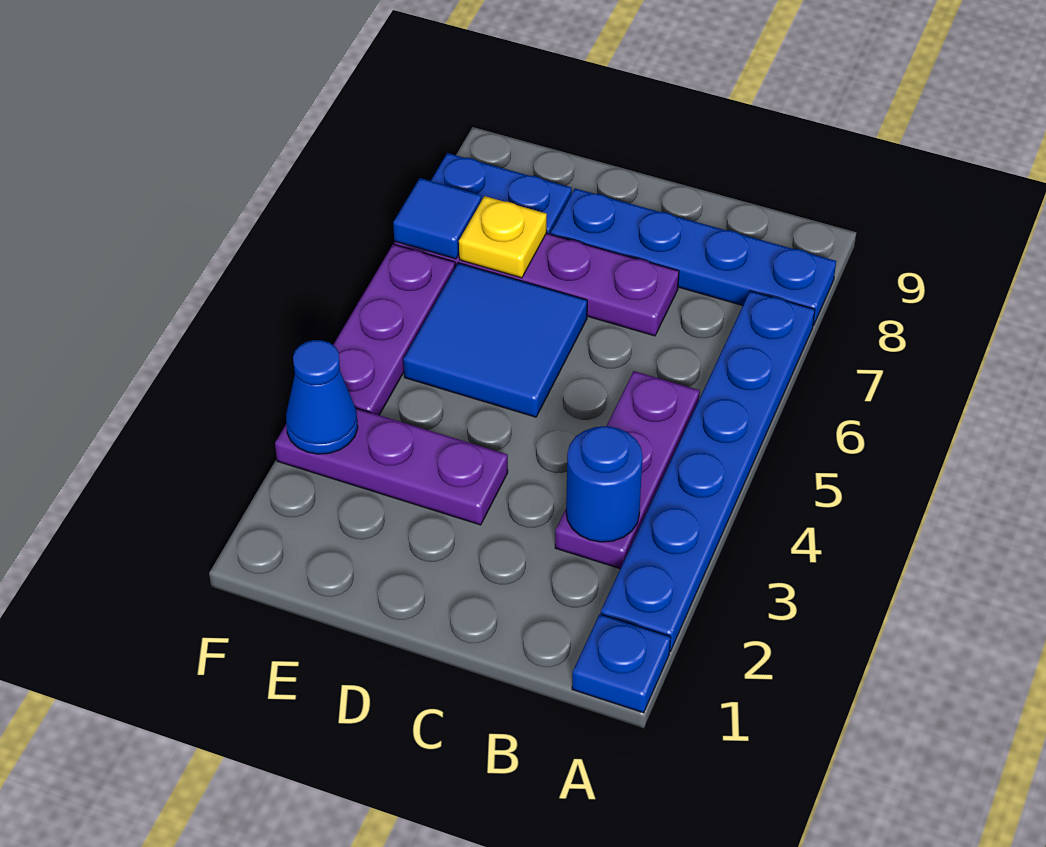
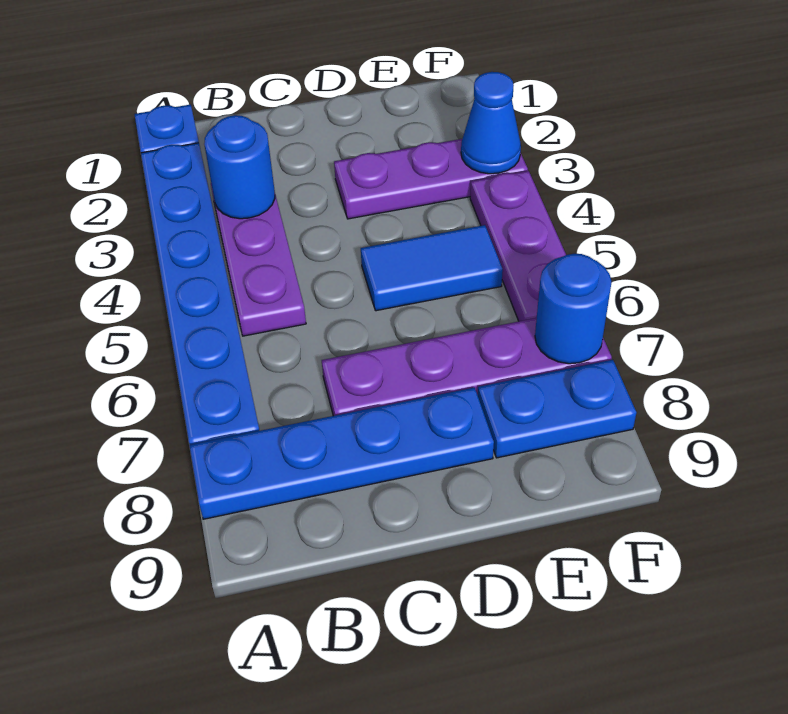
blue tile D5:E6 level 1 -> blue tile D5:E5 level 1
yellow plate E7 level 2 -> none
blue tile F7 level 2 -> blue round brick F7 level 2

